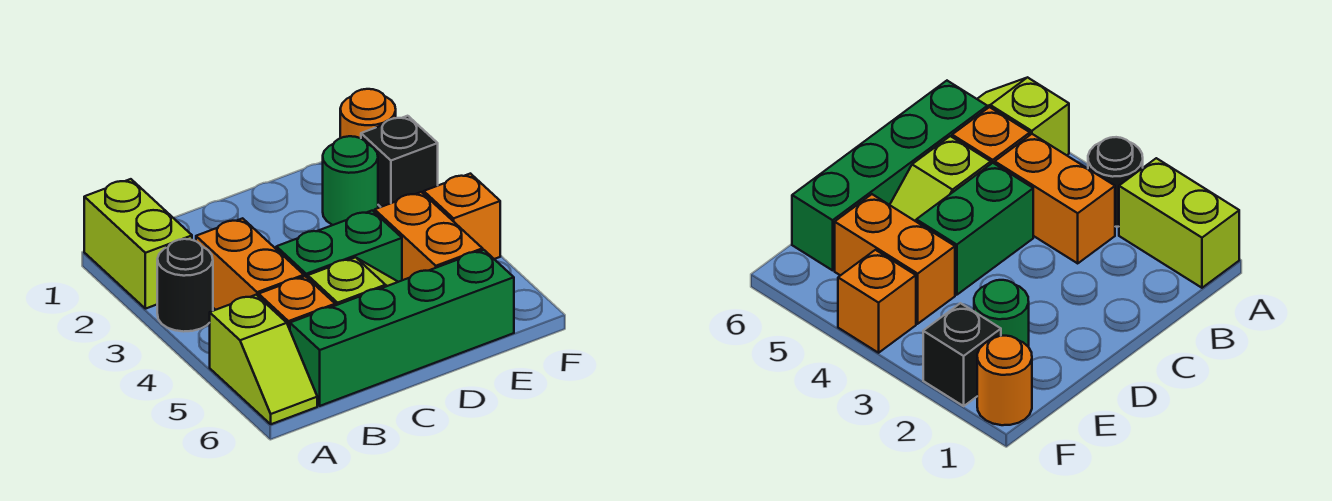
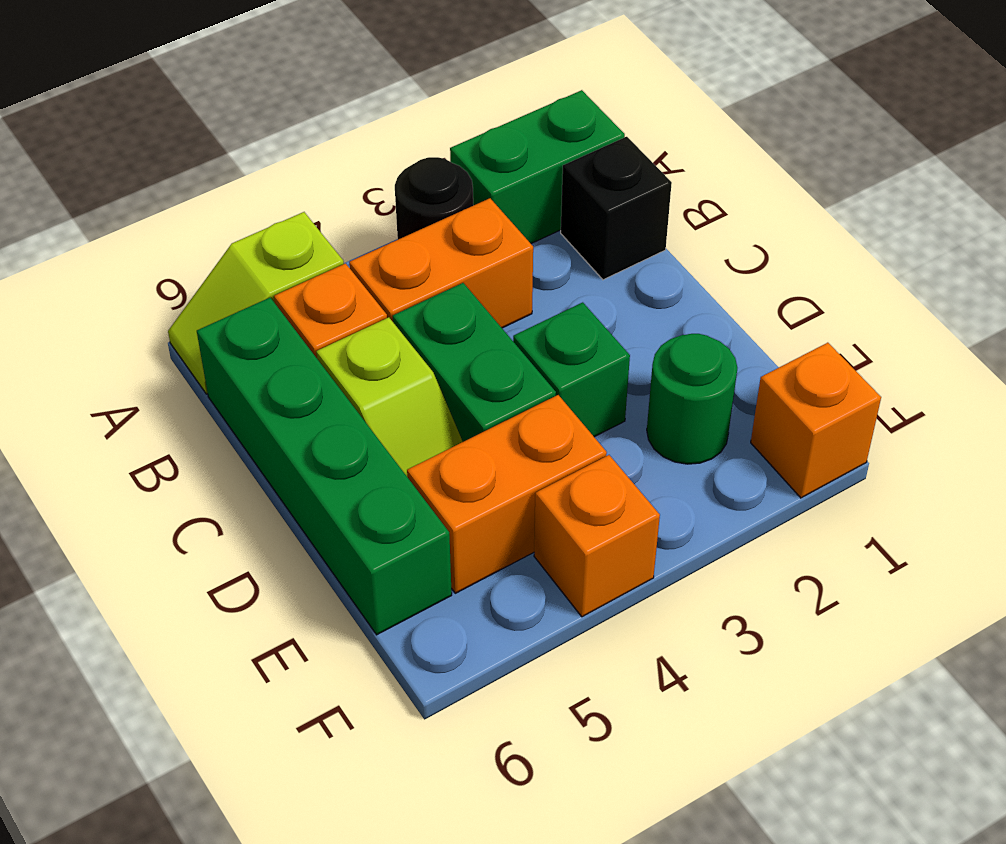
lime brick A1:A2 level 1 -> green brick A1:A2 level 1
none -> green brick D3 level 1
orange round brick F1 level 1 -> orange brick F1 level 1
black brick F2 level 1 -> black brick B1 level 1

